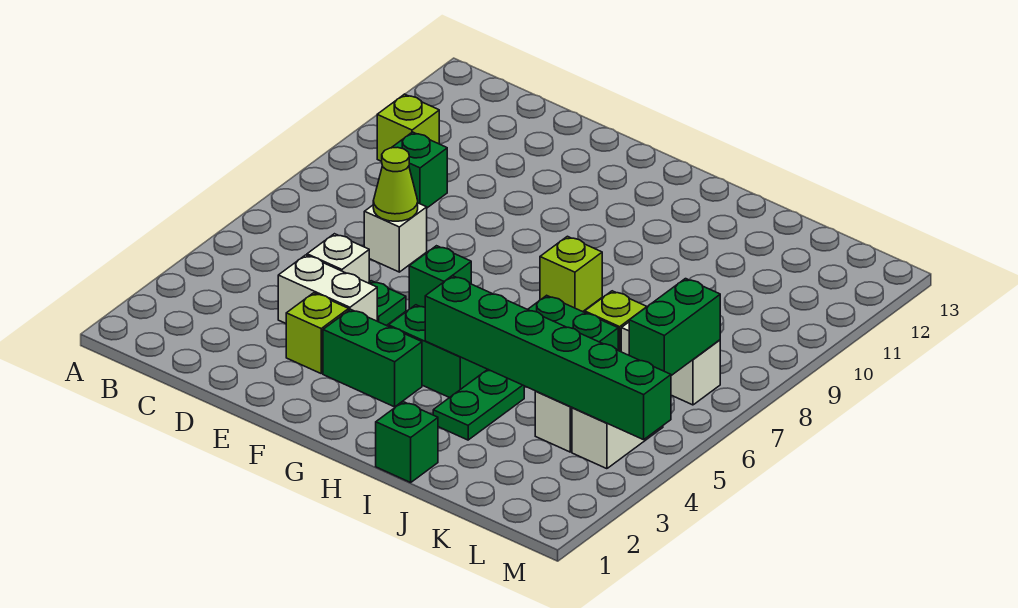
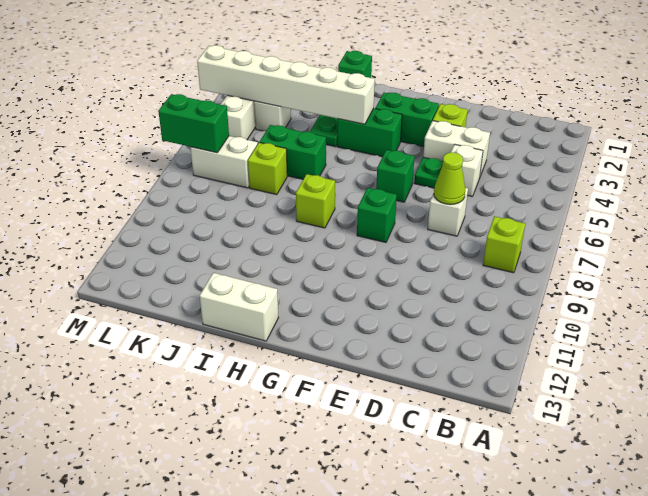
lime brick B10 level 1 -> lime brick B8 level 1
green brick C9 level 1 -> green brick F8 level 1
green brick H4:M4 level 2 -> white brick H4:M4 level 2
none -> white brick H13:I13 level 1
green brick L6:L7 level 2 -> green brick L7:M7 level 2

